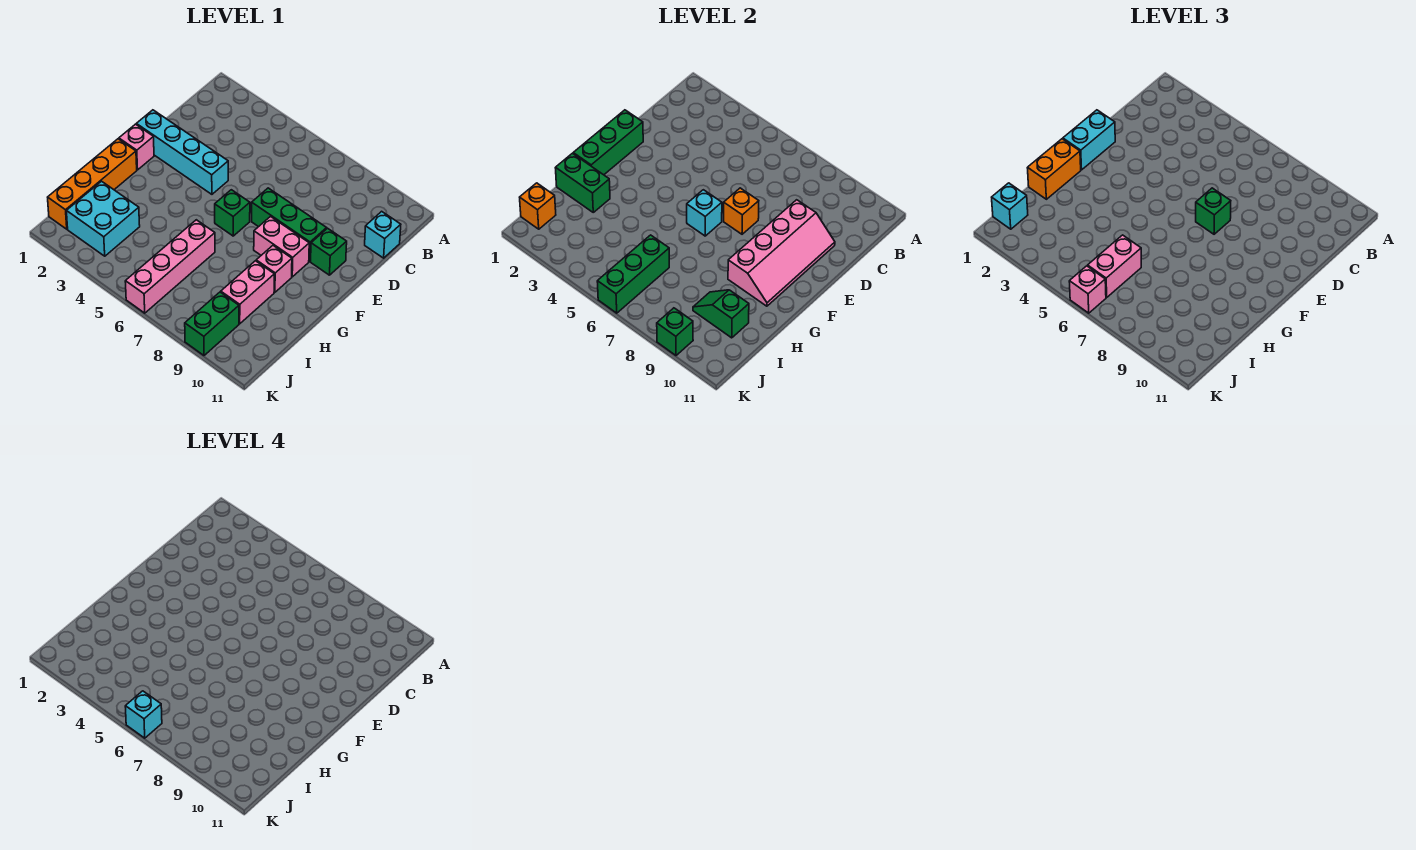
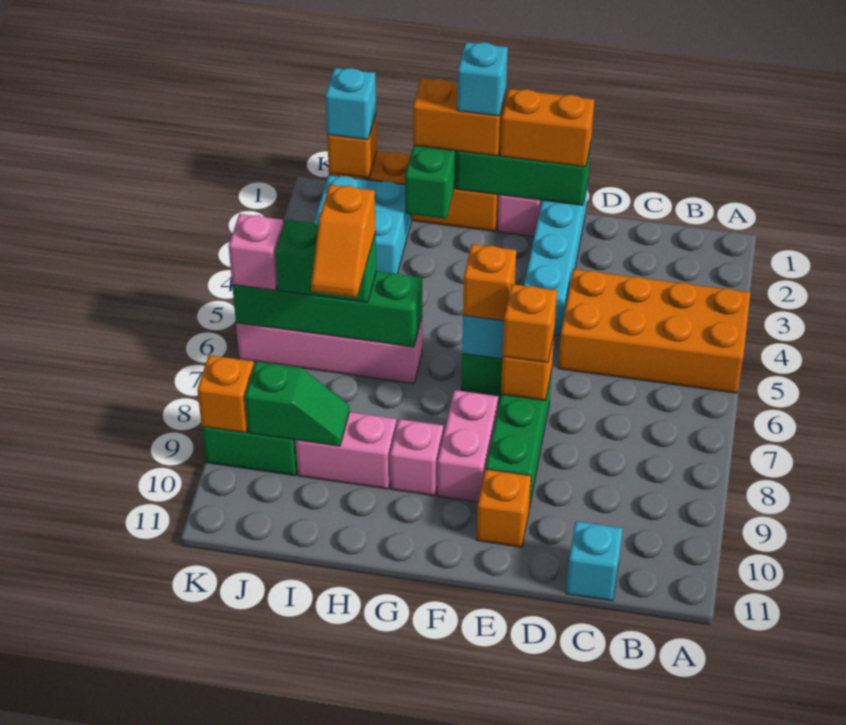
none -> orange brick A4:D5 level 1
pink slope D9:G10 level 2 top 9 -> none
cyan brick E1:F1 level 3 -> orange brick E1:F1 level 3
green brick E7 level 3 -> orange brick E7 level 3
green brick E10 level 1 -> orange brick E10 level 1
none -> orange brick F6 level 3
green brick I6:K6 level 2 -> green brick H6:K6 level 2
pink brick I6:J6 level 3 -> green brick I6:J6 level 3
none -> orange slope I6:I7 level 4 top 6
green slope I9:I10 level 2 top 10 -> green slope I9:J9 level 2 top J
cyan brick K6 level 4 -> cyan brick G1 level 4
green brick K9 level 2 -> orange brick K9 level 2

